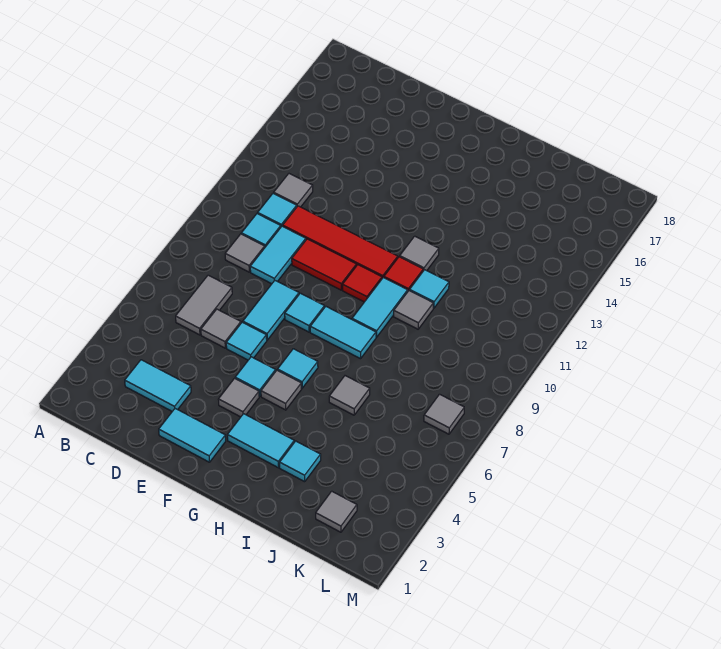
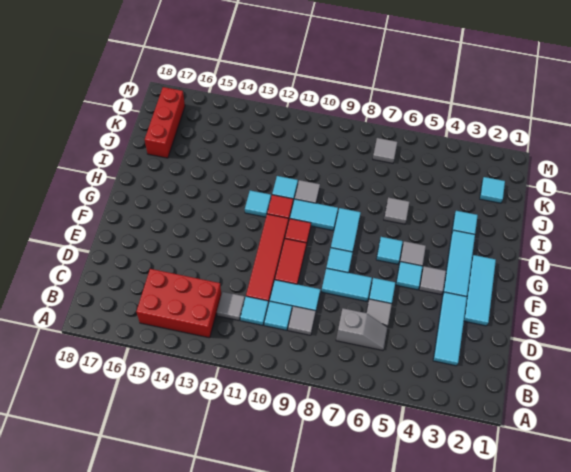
none -> red brick B13:C15 level 1
cyan tile C3:D3 level 1 -> cyan tile C3:E3 level 1
grey tile C6:C7 level 1 -> grey slope C6:C7 level 1 top 7
cyan tile E2:F2 level 1 -> cyan tile E2:G2 level 1
cyan tile G3:H3 level 1 -> cyan tile F3:H3 level 1
grey tile H12 level 1 -> cyan tile H12 level 1
none -> red brick J17:L17 level 1
grey tile K2 level 1 -> cyan tile K2 level 1

